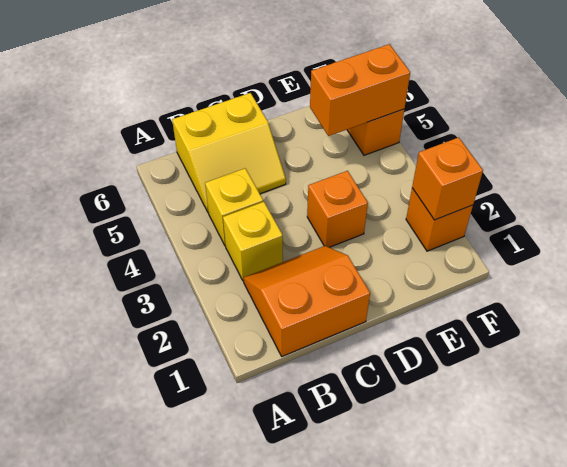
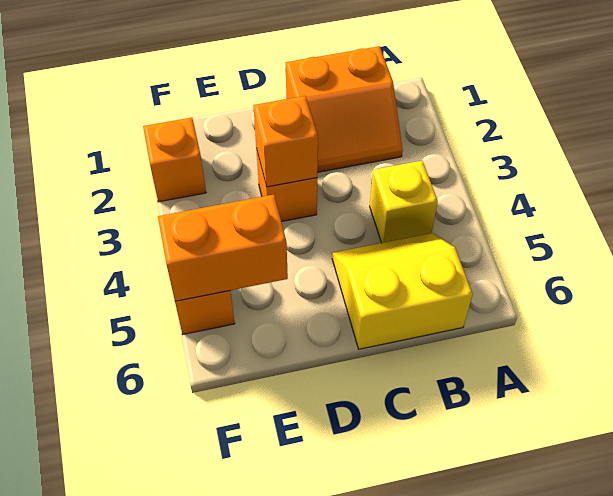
yellow brick B3 level 1 -> none
orange brick F2 level 2 -> orange brick D3 level 2

